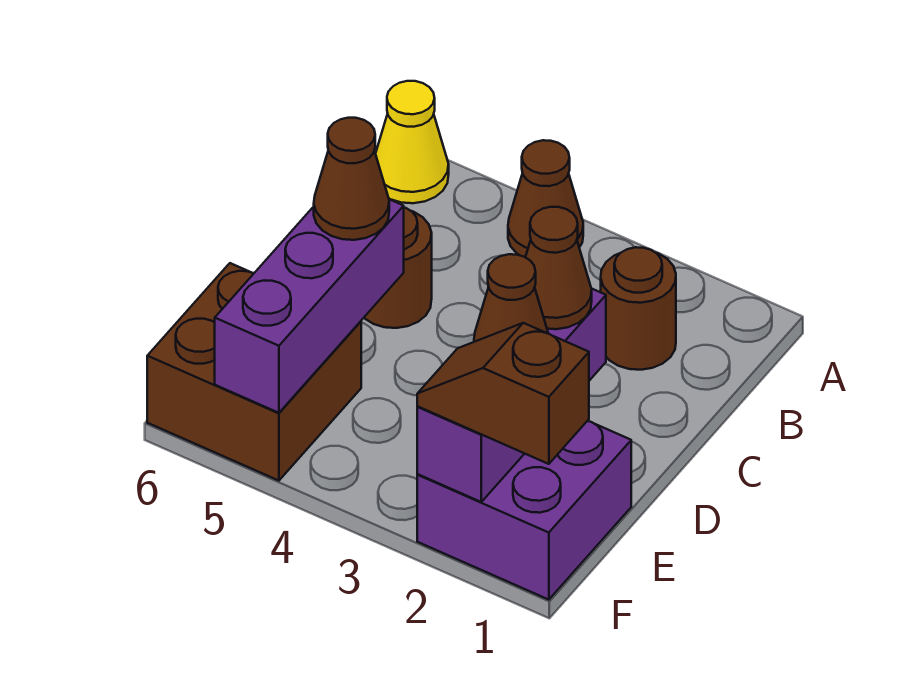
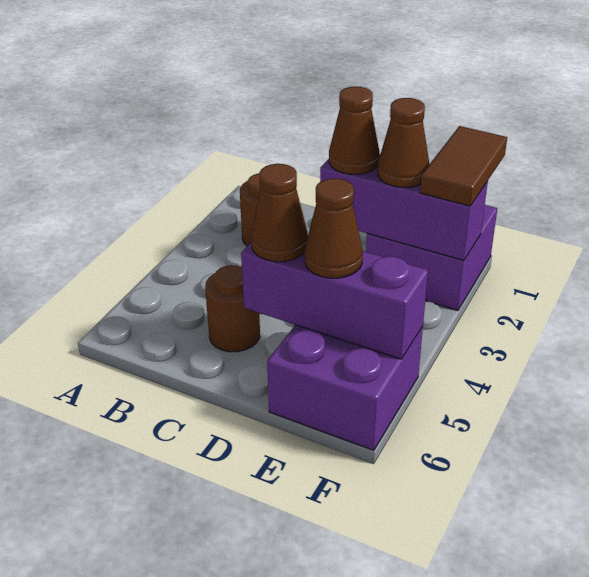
brown cone A4 level 1 -> brown cone E5 level 3
yellow cone A6 level 1 -> none
brown brick E5:F6 level 1 -> purple brick E5:F6 level 1
brown slope F1:F2 level 3 top 1 -> brown tile F1:F2 level 3

